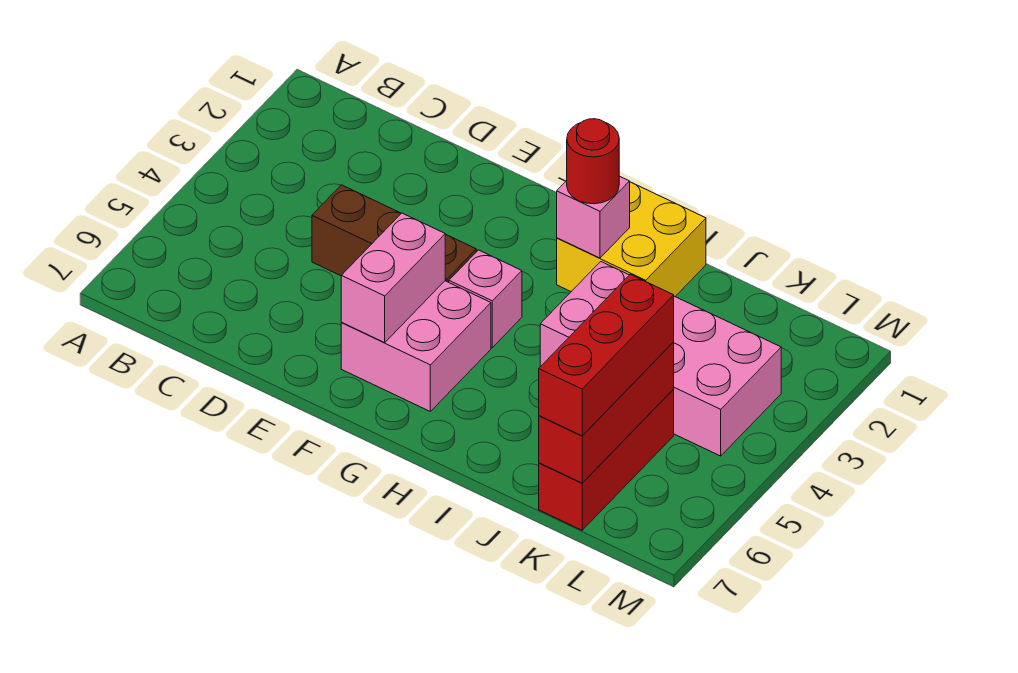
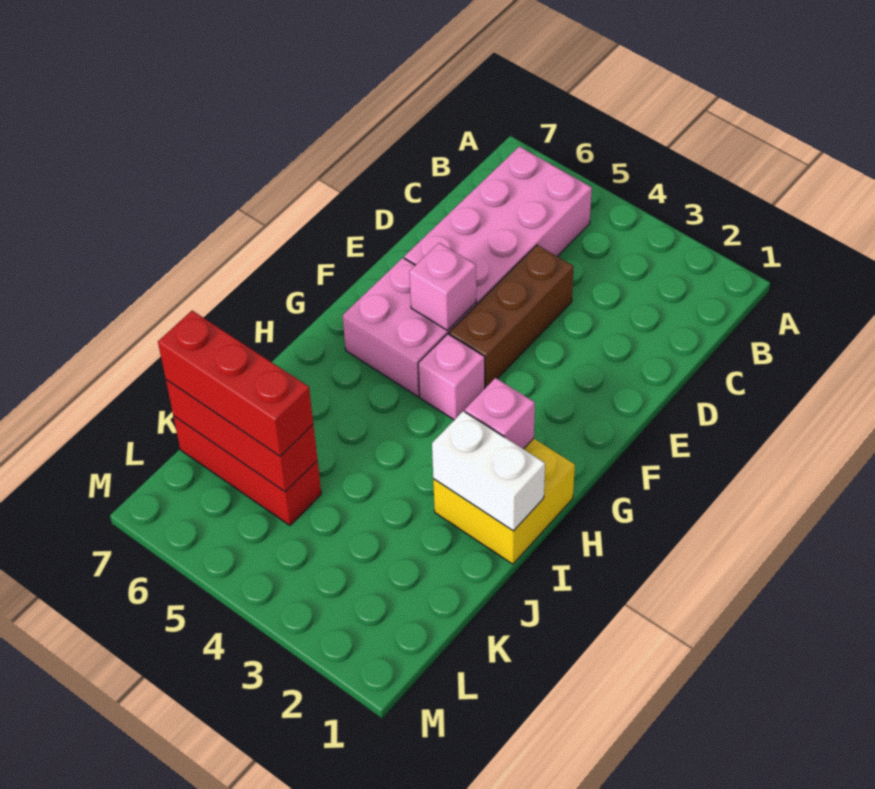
pink brick F5:F6 level 2 -> pink brick F5 level 2
red round brick H2 level 3 -> none
none -> white brick I1:I2 level 2
pink brick I3:L4 level 1 -> pink brick B5:E6 level 1

